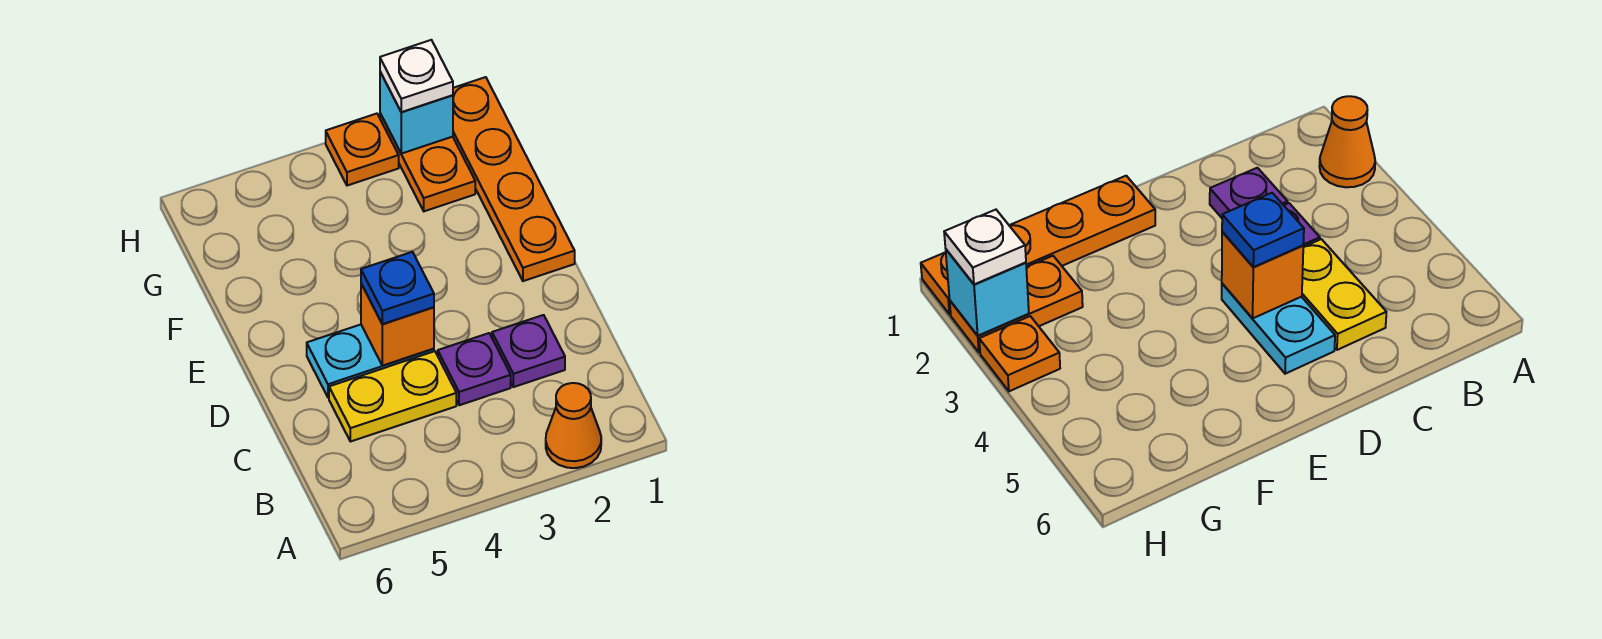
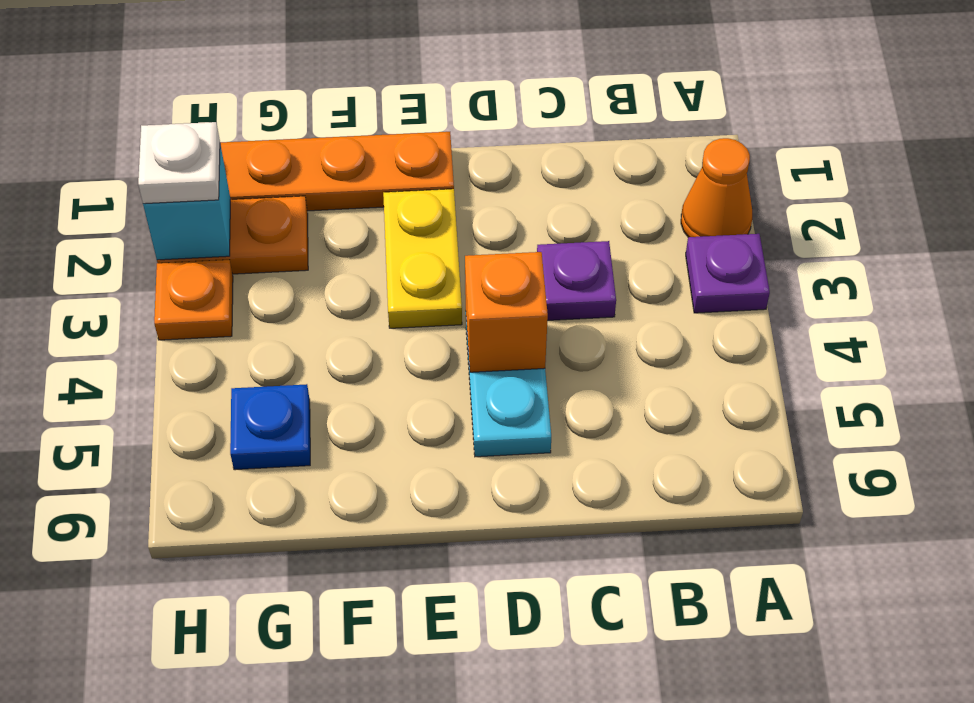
purple plate C2 level 1 -> purple plate A3 level 1
yellow plate C4:C5 level 1 -> yellow plate E2:E3 level 1
blue plate D4 level 3 -> blue plate G5 level 1

